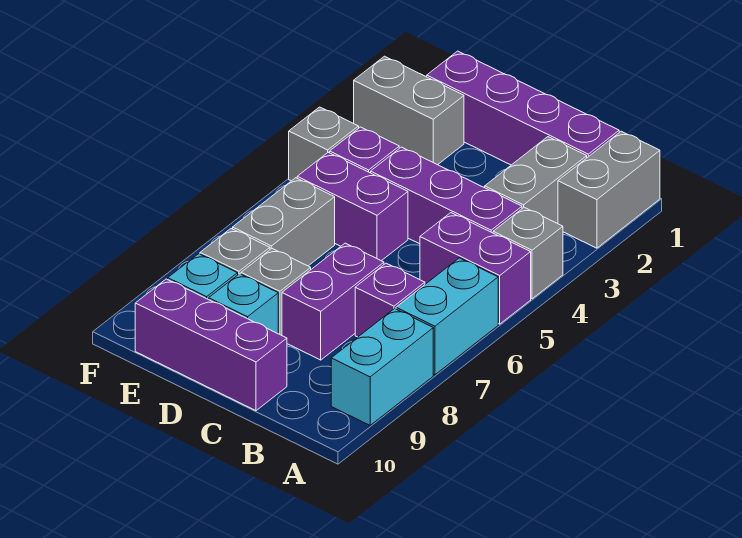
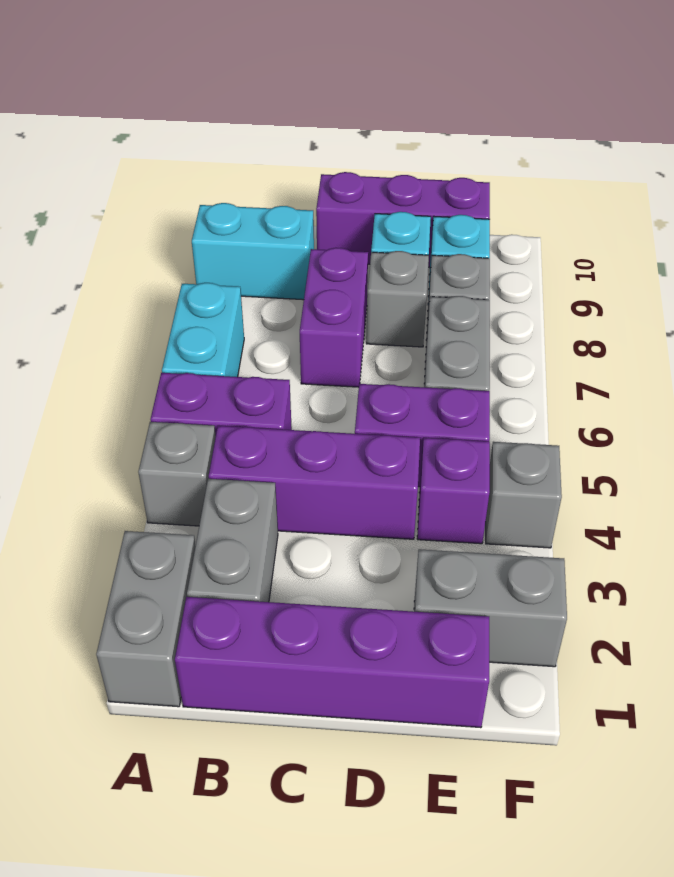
cyan brick A8:A9 level 1 -> cyan brick A9:B9 level 1
purple brick B7 level 1 -> none

